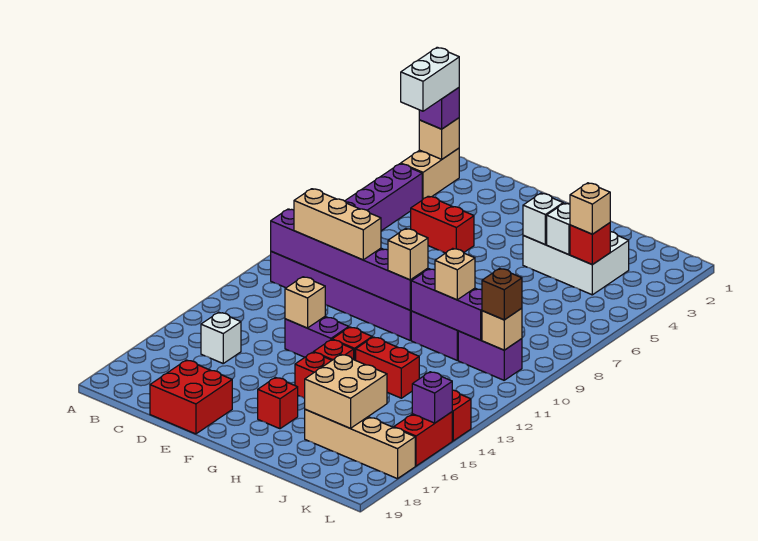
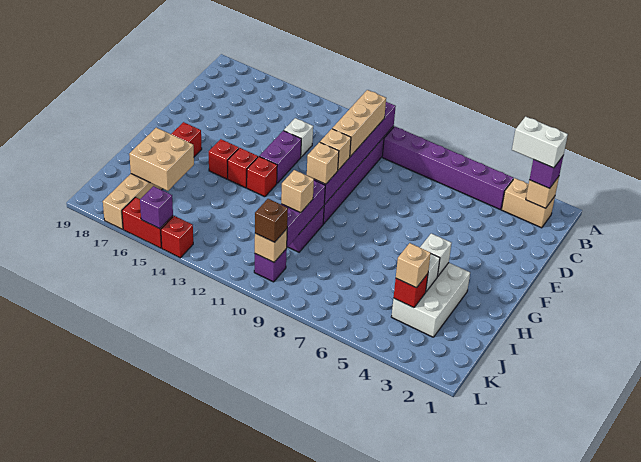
white brick C15 level 1 -> white brick D13 level 1
red brick D5:E5 level 1 -> none
red brick D18:E19 level 1 -> none
tan brick E13 level 2 -> tan brick F10 level 3
red brick H13:I13 level 1 -> none
purple brick J10:K10 level 1 -> purple brick K10 level 1

